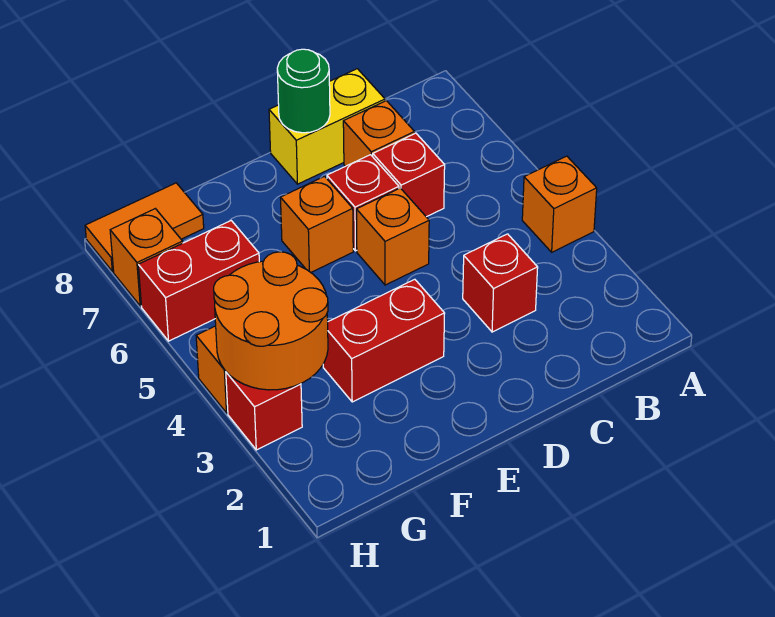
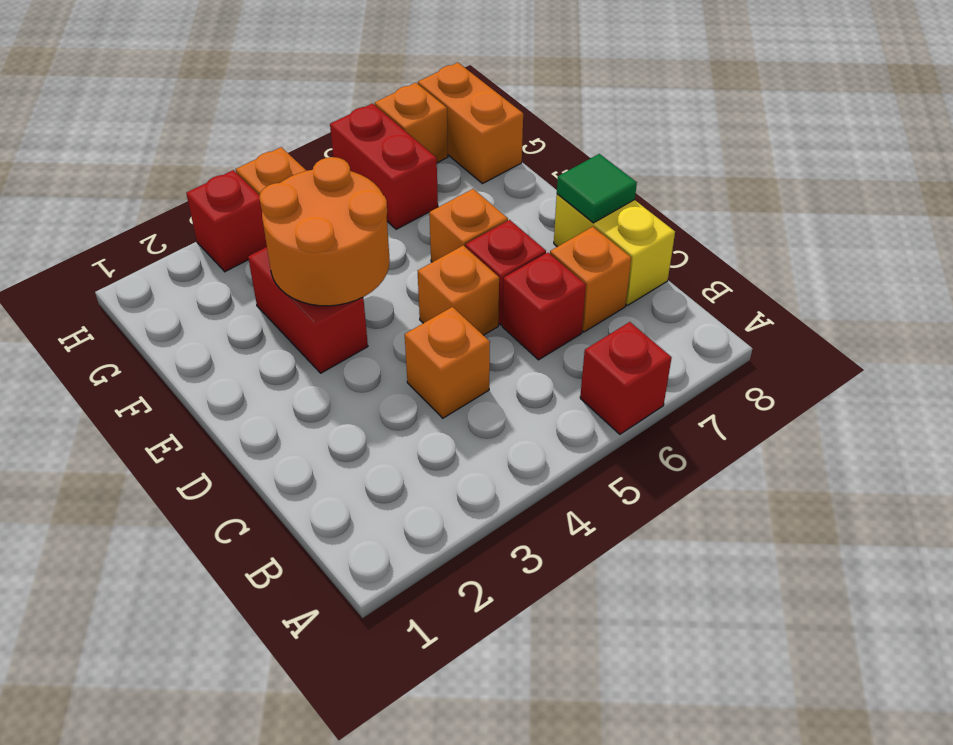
orange brick A4 level 1 -> orange brick C4 level 1
red brick C3 level 1 -> red brick A6 level 1
green round brick D8 level 2 -> green tile D8 level 2
orange round brick G3:H4 level 2 -> orange round brick E3:F4 level 2
orange tile G8:H8 level 1 -> orange brick G8:H8 level 1

